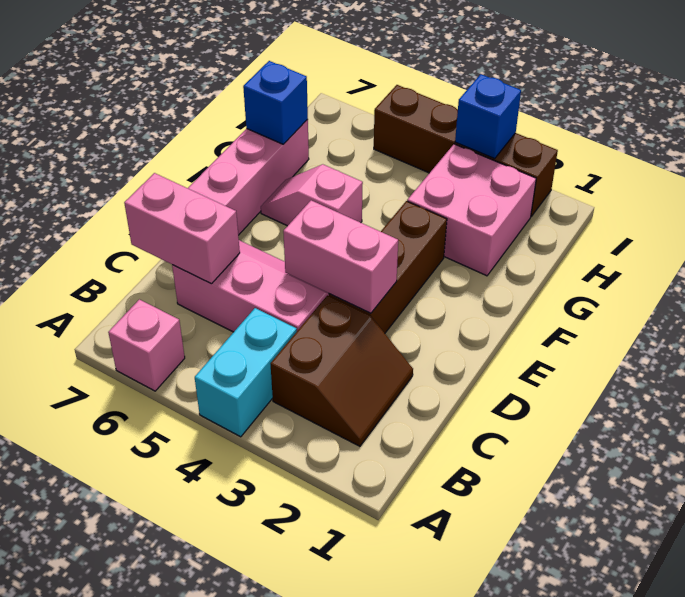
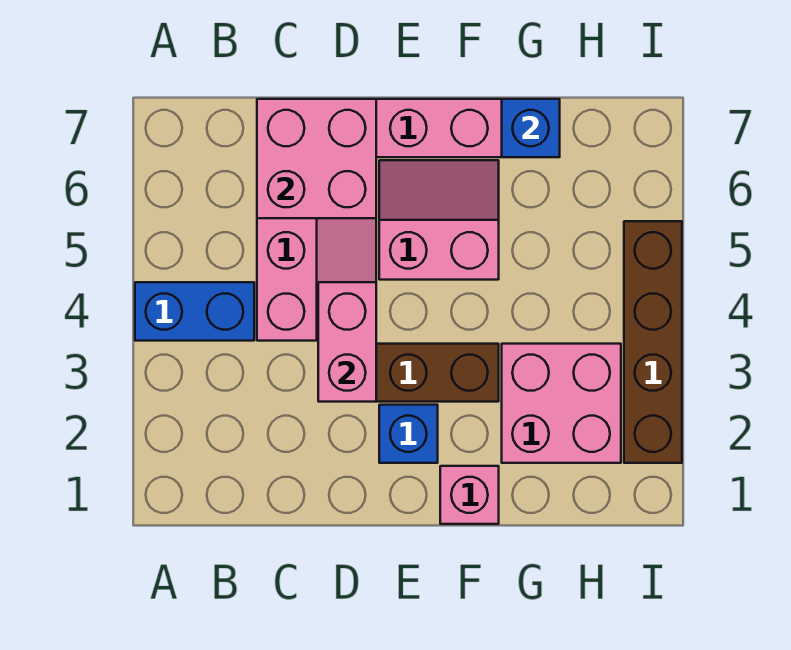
cyan brick A4:B4 level 1 -> blue brick A4:B4 level 1
pink brick A6 level 1 -> pink brick F1 level 1
brown slope B2:C3 level 1 top 3 -> none
pink brick C6:C7 level 2 -> pink brick C6:D7 level 2
pink slope F5:F6 level 1 top 5 -> pink slope E5:F6 level 1 top 5
blue brick I3 level 2 -> blue brick E2 level 1

